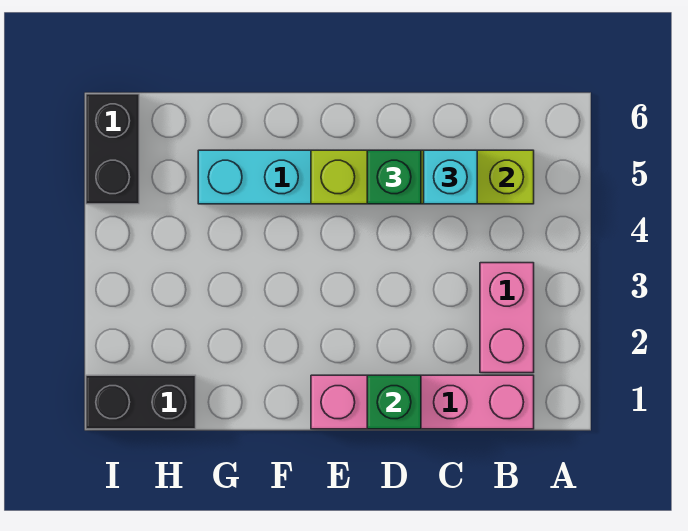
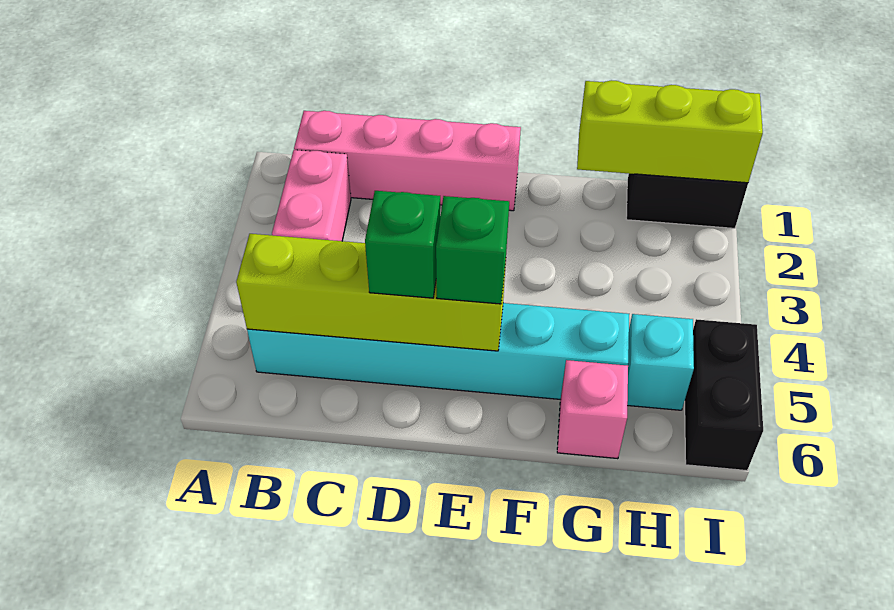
cyan brick C5 level 3 -> cyan brick H5 level 1
green brick D1 level 2 -> green brick E5 level 3
none -> lime brick G1:I1 level 2
none -> pink brick G6 level 1

